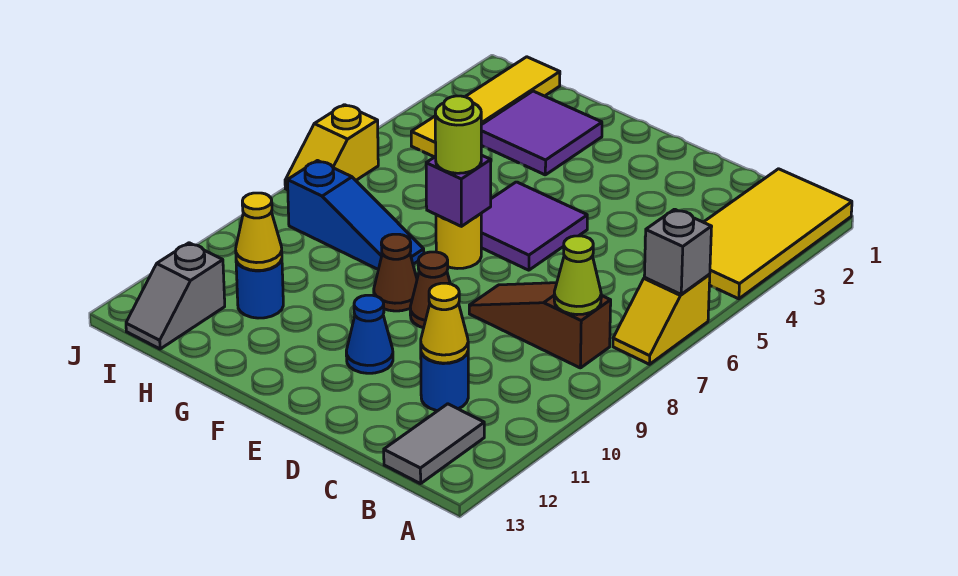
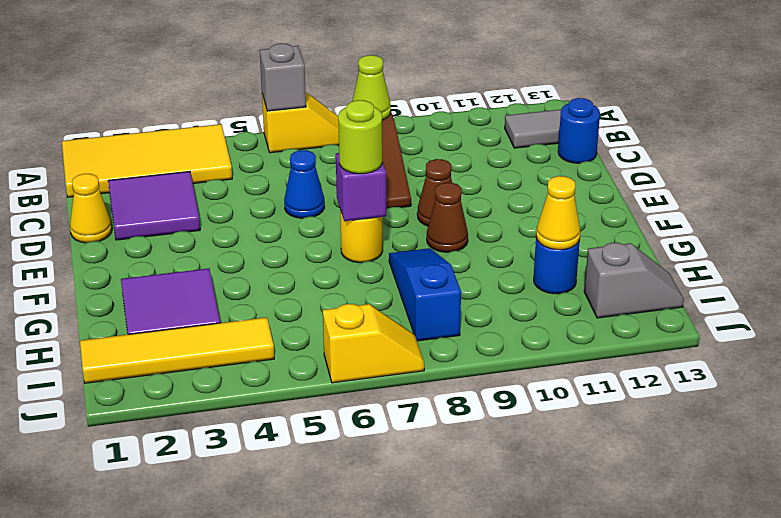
blue round brick C11 level 1 -> blue round brick C13 level 1
yellow cone C11 level 2 -> yellow cone D1 level 1
purple tile E5:F6 level 1 -> purple tile C2:D3 level 1
blue cone E11 level 1 -> blue cone D6 level 1

